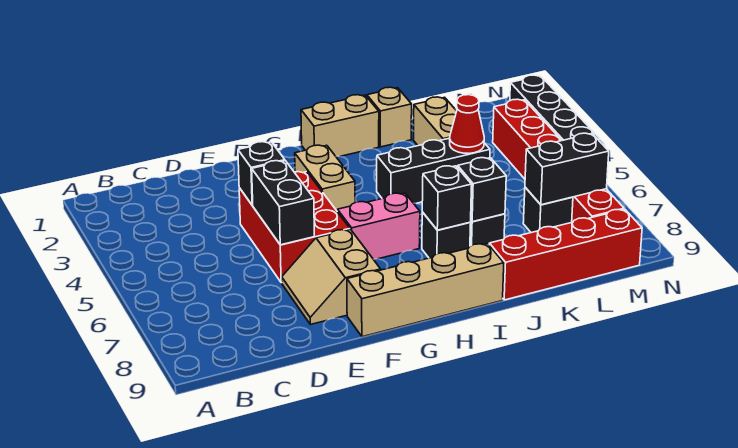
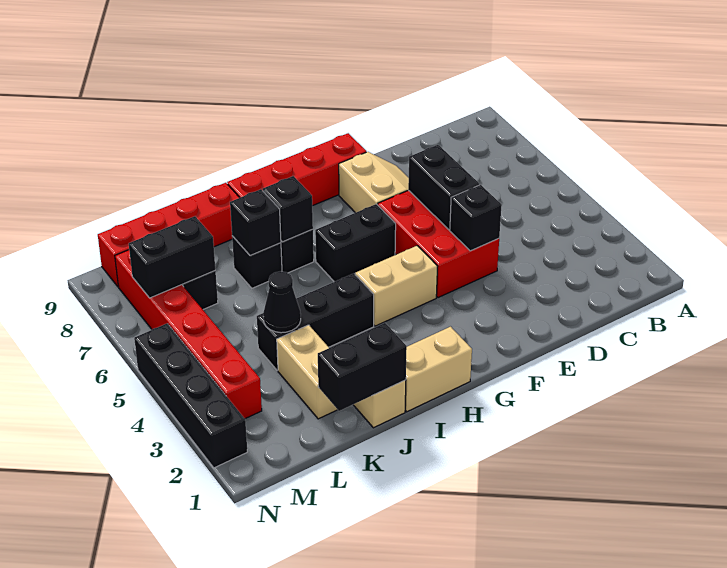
tan brick F9:I9 level 1 -> red brick F9:I9 level 1
tan brick G3:G4 level 1 -> tan brick G4:H4 level 1
pink brick G6:H6 level 1 -> black brick G6:H6 level 1
none -> black brick J1:K1 level 2
red cone K4 level 2 -> black cone K4 level 2

